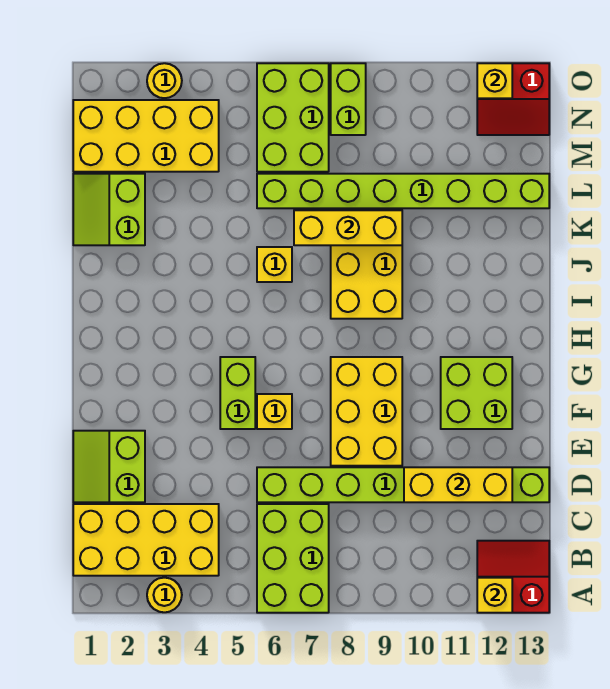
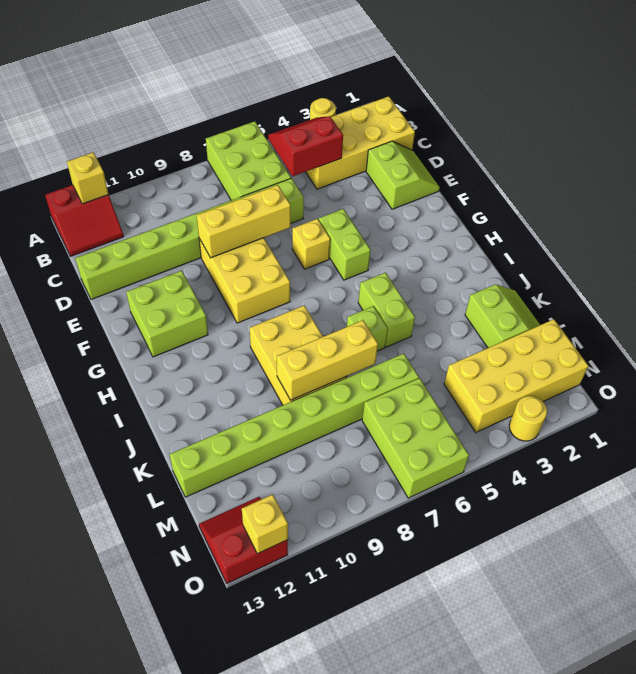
none -> red slope B4:C5 level 2 top C
yellow brick D10:D12 level 2 -> yellow brick E7:E9 level 2
yellow brick J6 level 1 -> lime brick J6 level 1
lime brick N8:O8 level 1 -> lime brick I5:J5 level 1

